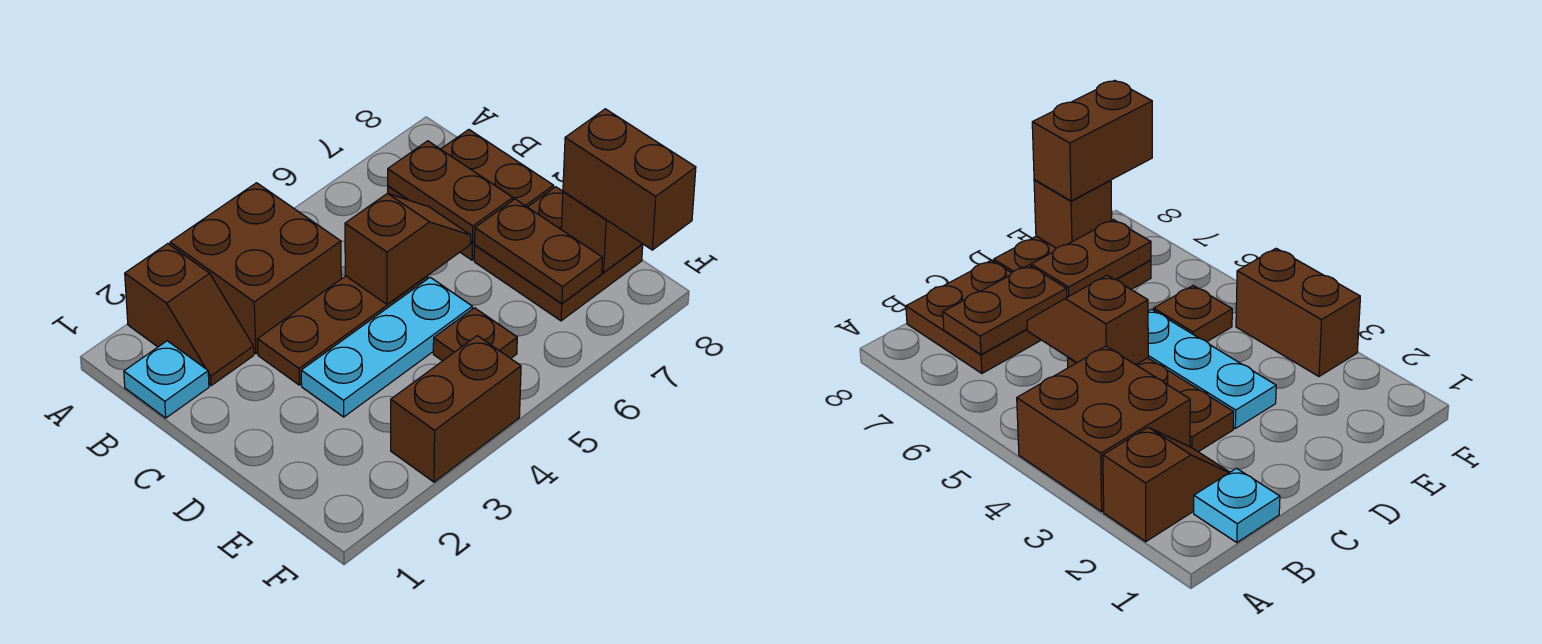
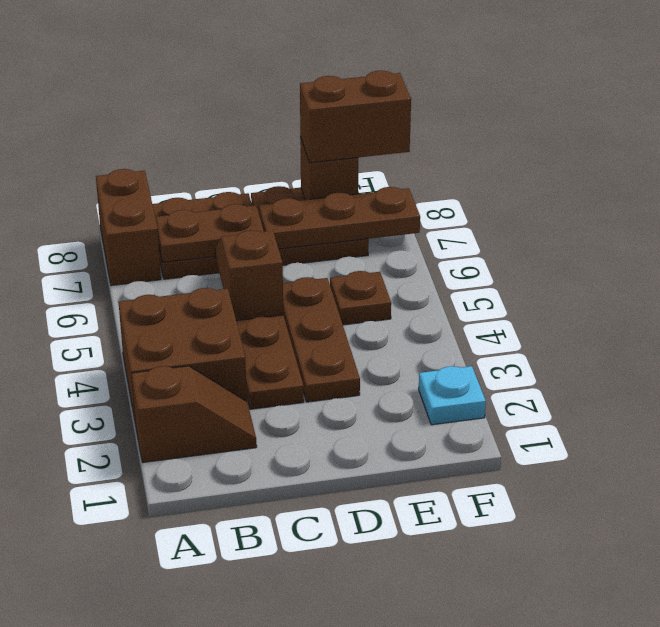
cyan plate B1 level 1 -> cyan plate F2 level 1
cyan plate D3:D5 level 1 -> brown plate D3:D5 level 1
brown plate D7:E7 level 2 -> brown plate D7:F7 level 2
brown brick F3:F4 level 1 -> brown brick A7:A8 level 1

